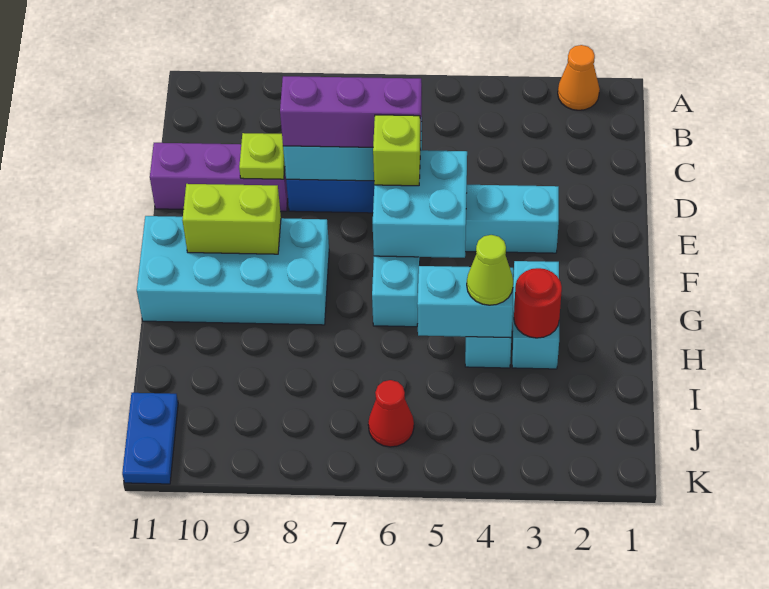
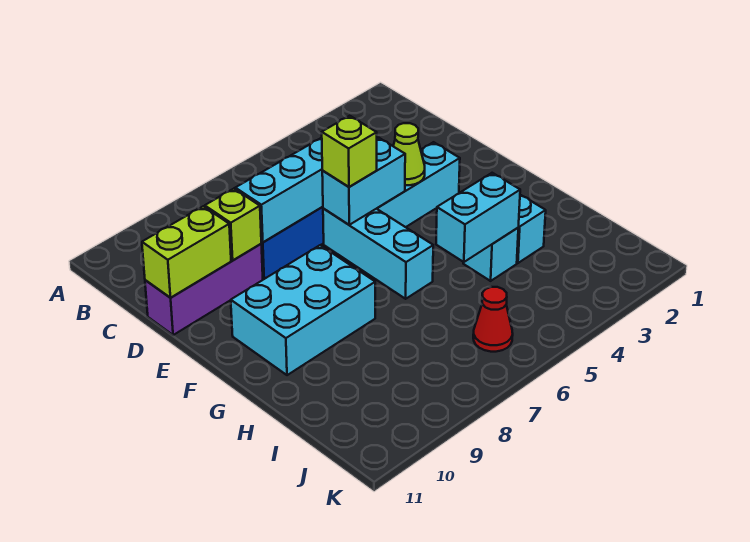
orange cone A2 level 1 -> none
purple brick D6:D8 level 3 -> none
lime plate D9 level 2 -> lime brick D9 level 2
cyan brick E5:F6 level 2 -> cyan brick E5:E6 level 2
cyan brick F8:G11 level 1 -> cyan brick F8:G10 level 1
lime brick F9:F10 level 2 -> lime brick D10:D11 level 2
red round brick H3 level 2 -> none
lime cone H4 level 3 -> lime cone E4 level 2
blue plate J11:K11 level 1 -> none

